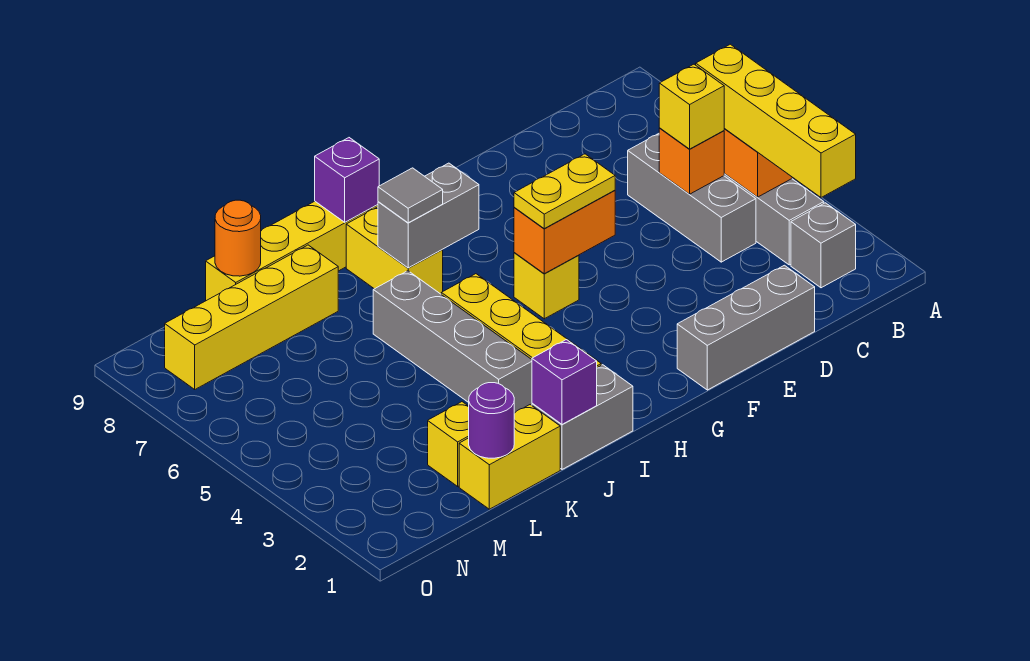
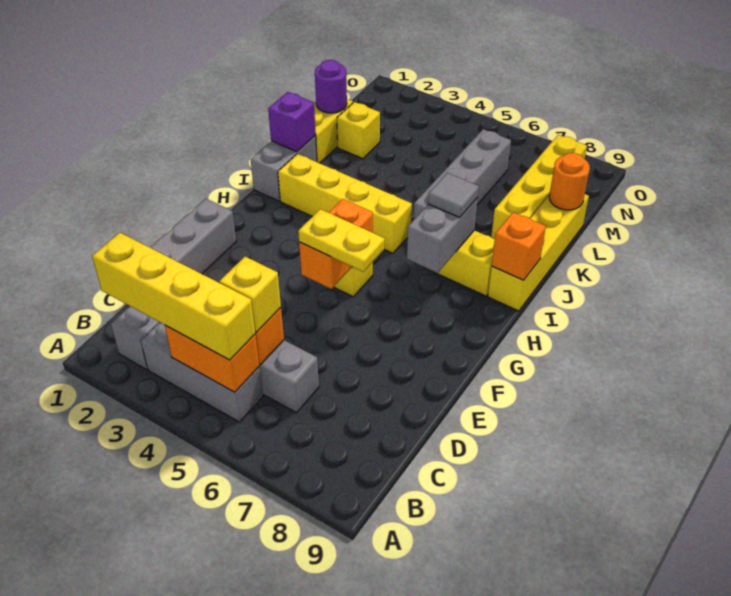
yellow plate F5:G5 level 3 -> yellow plate F5:F6 level 3
purple brick I9 level 2 -> orange brick I9 level 2
grey brick J3:J6 level 1 -> grey brick J6:M6 level 1

